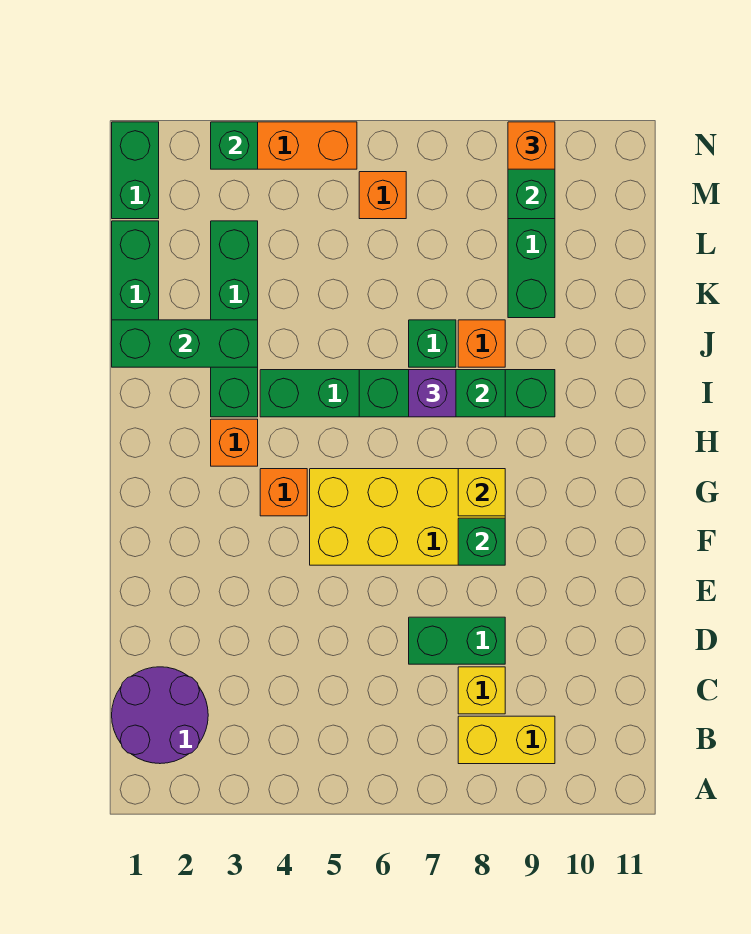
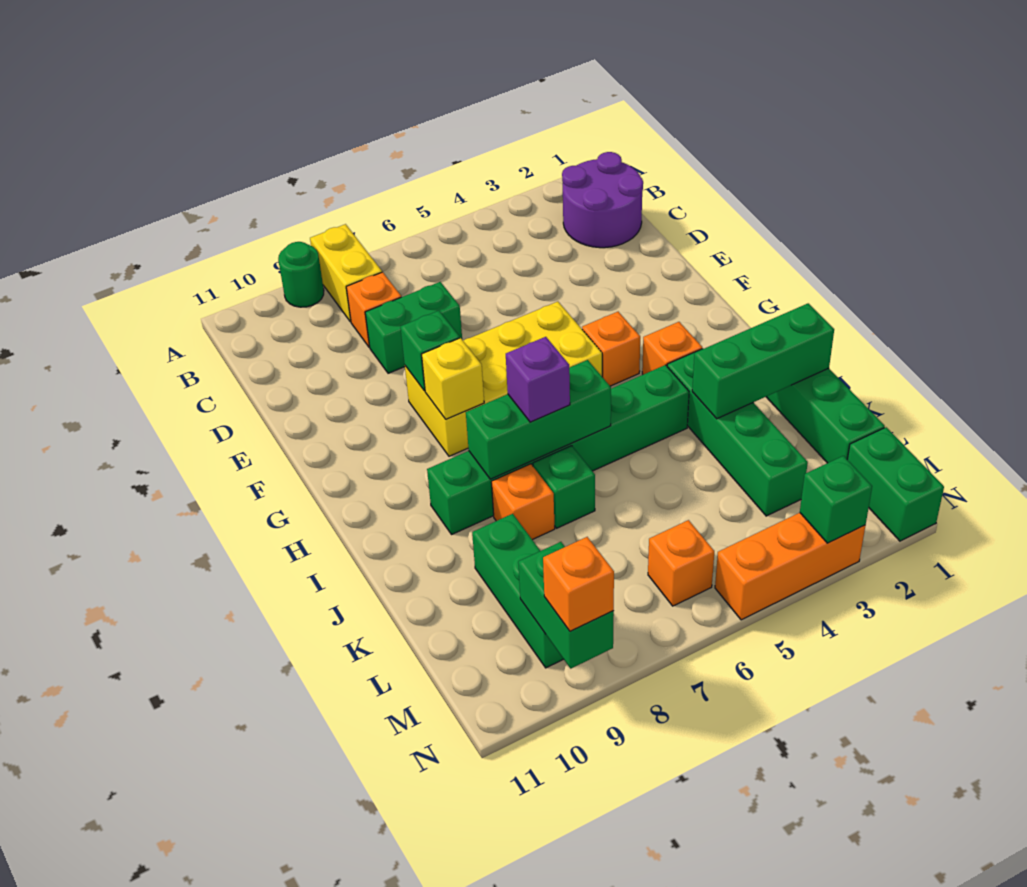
none -> green round brick A9 level 1
yellow brick B8:B9 level 1 -> yellow brick A8:B8 level 1
yellow brick C8 level 1 -> orange brick C8 level 1

